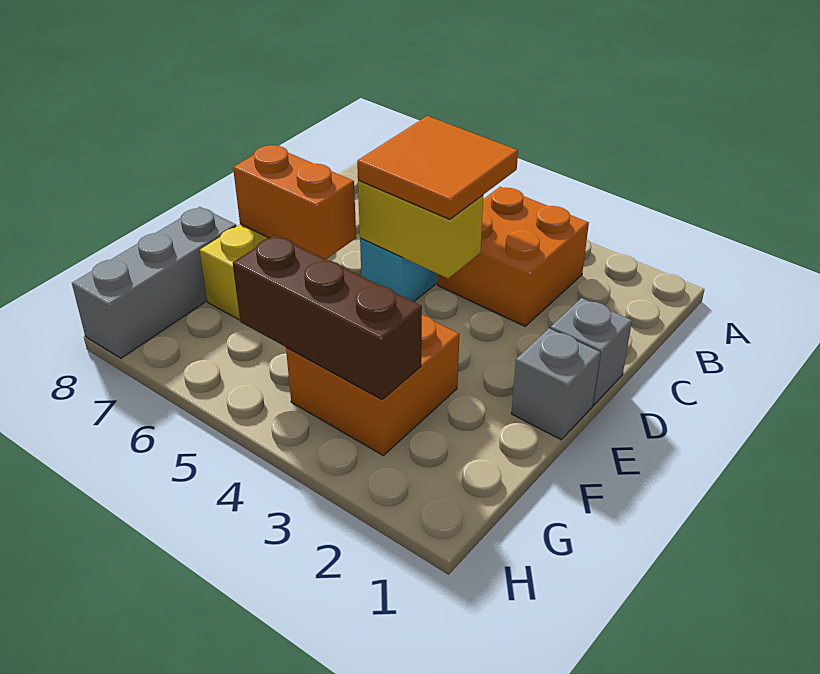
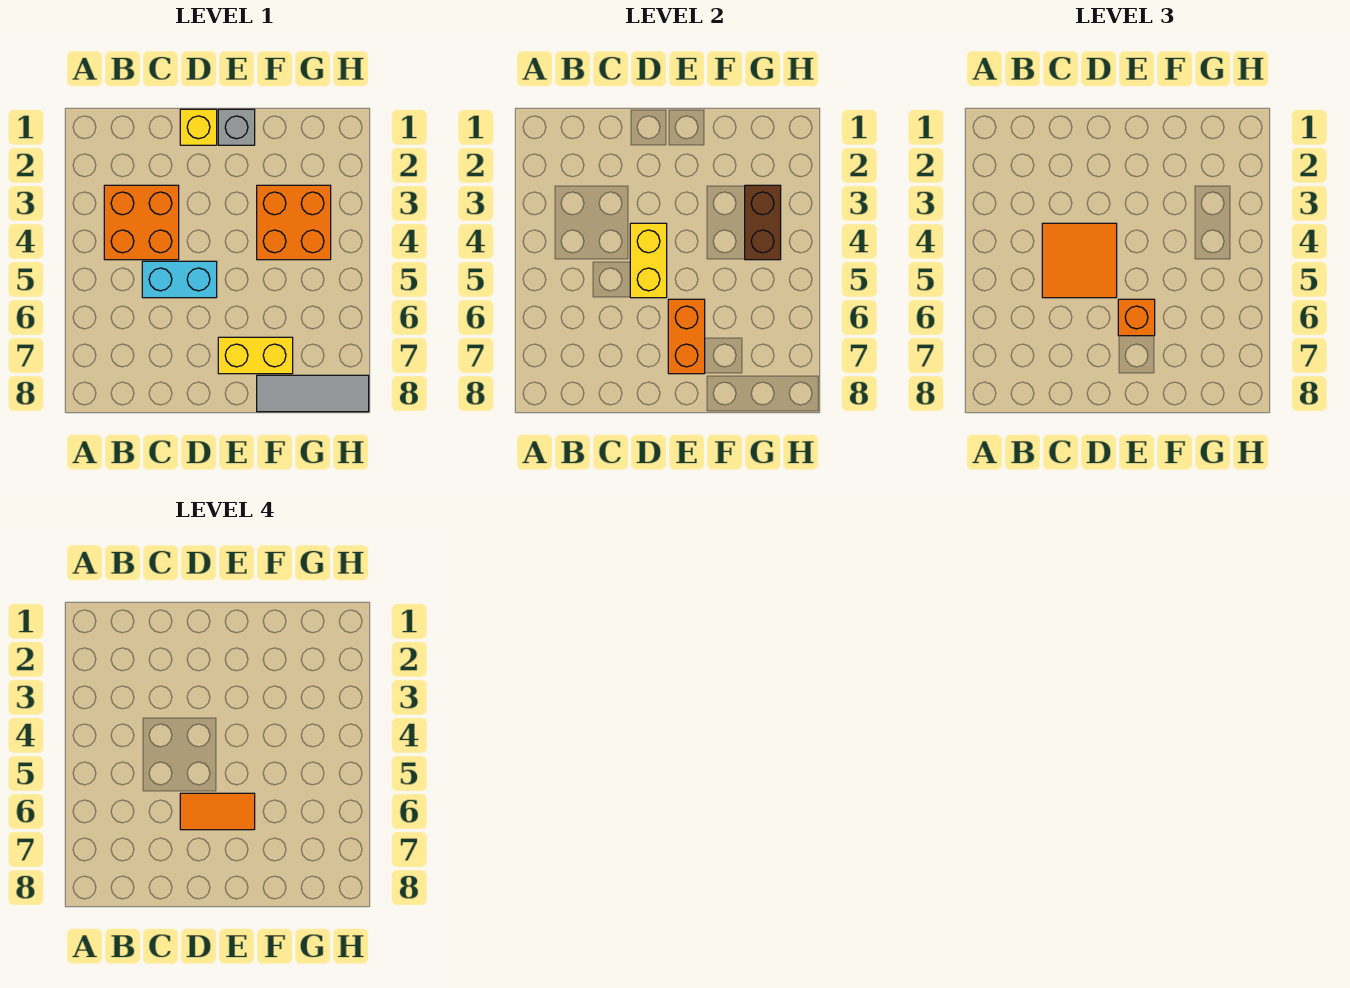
grey brick D1 level 1 -> yellow brick D1 level 1
none -> orange tile D6:E6 level 4
none -> orange brick E6 level 3
grey brick F8:H8 level 1 -> grey tile F8:H8 level 1
brown brick G3:G5 level 2 -> brown brick G3:G4 level 2

